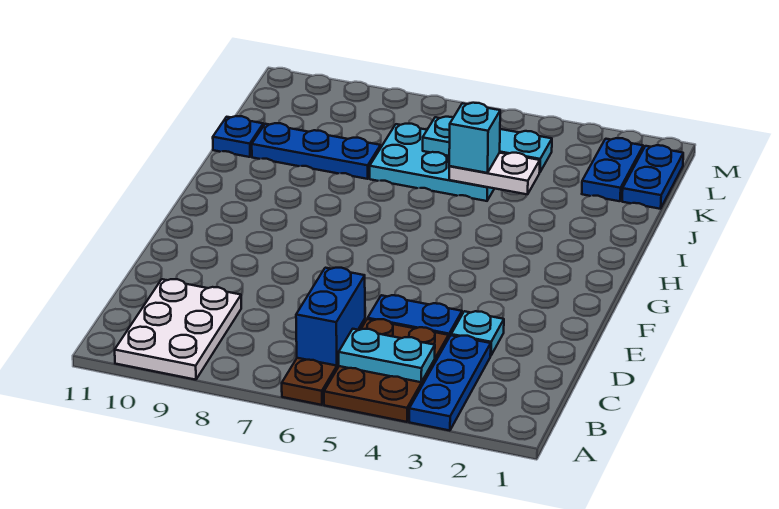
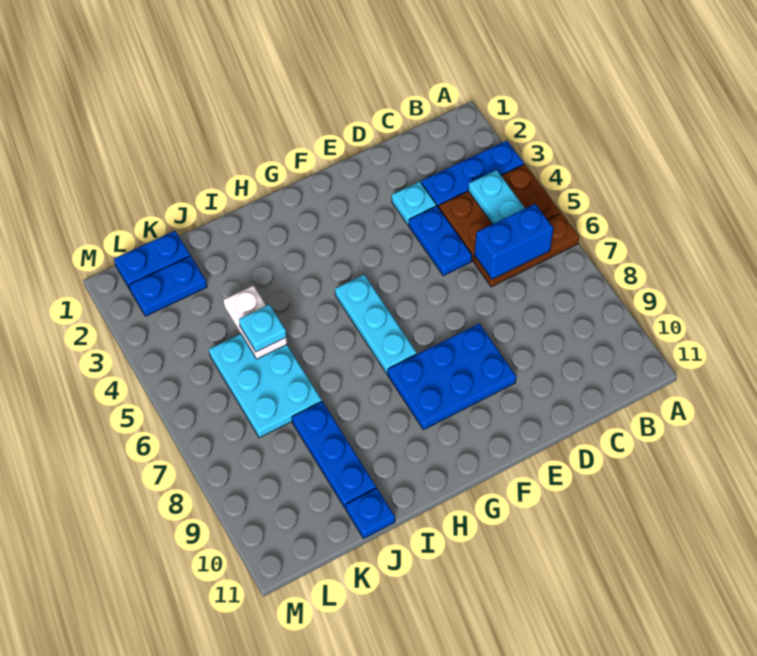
white plate A9:C10 level 1 -> none
none -> blue plate E8:G9 level 1
cyan brick J5 level 3 -> cyan plate J5 level 3
cyan plate K4:K6 level 2 -> cyan plate G5:G7 level 1

